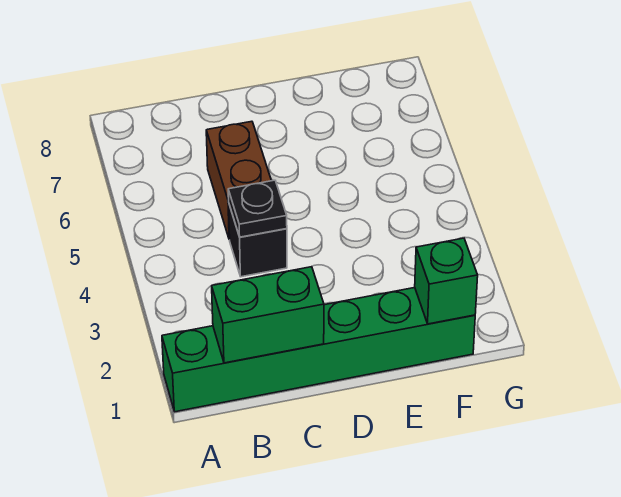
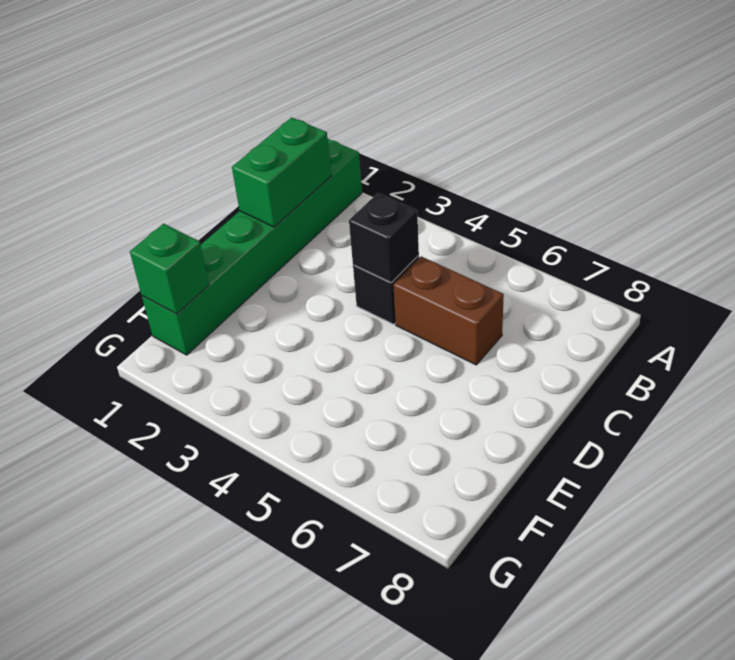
black plate C4 level 2 -> black brick C4 level 2

